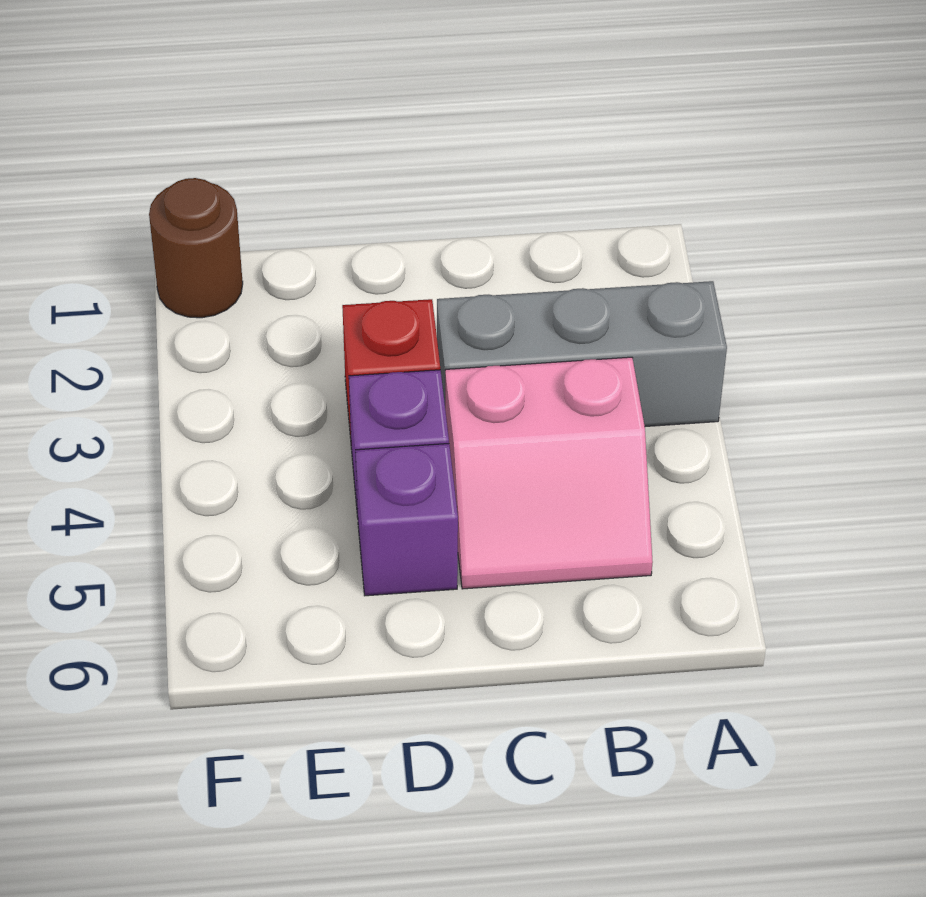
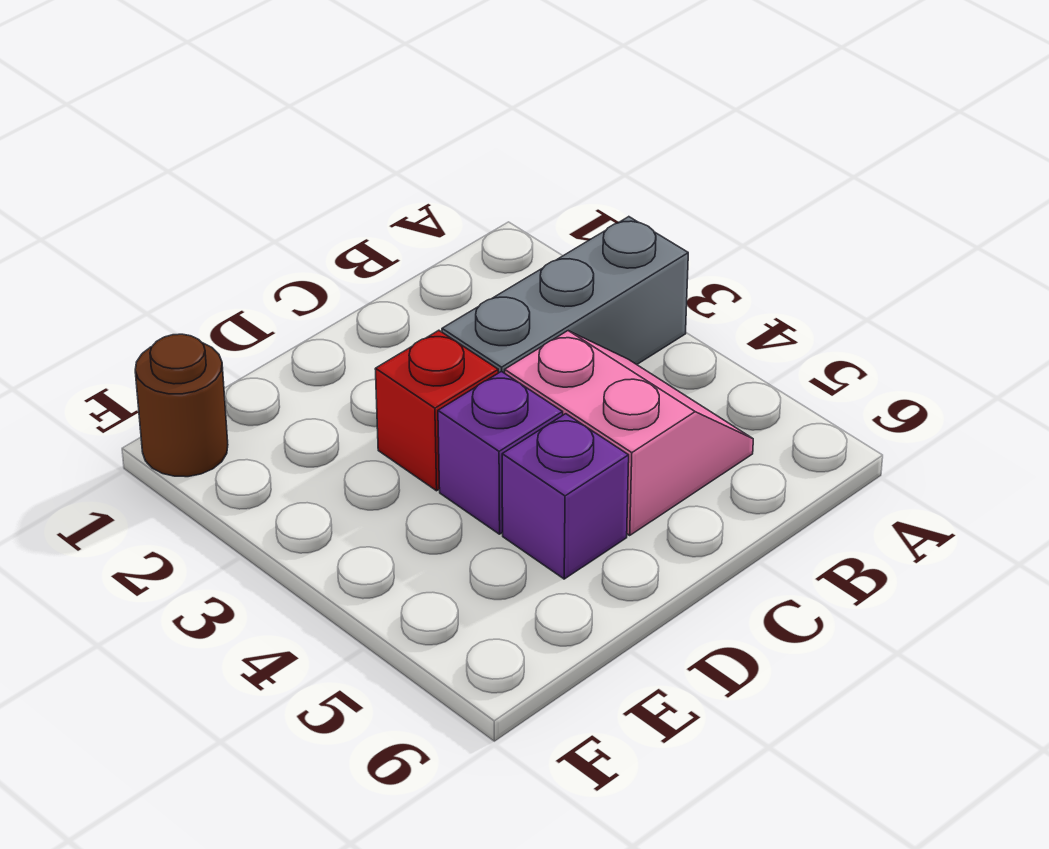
pink slope B4:C5 level 1 top 4 -> pink slope B4:C5 level 1 top C

